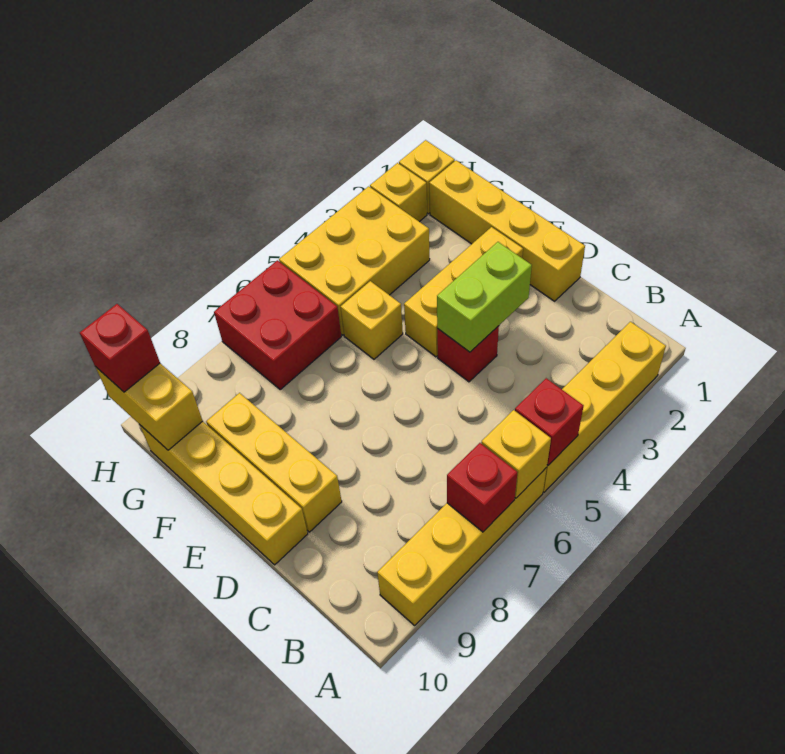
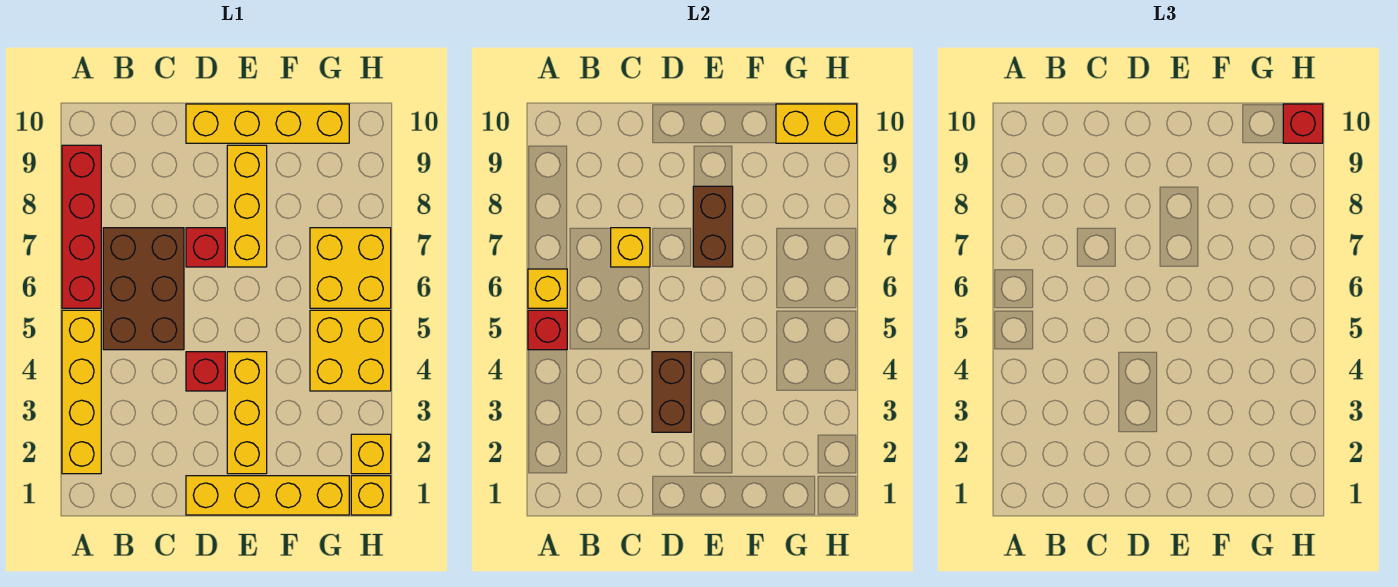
yellow brick A6:A9 level 1 -> red brick A6:A9 level 1
red brick A7 level 2 -> red brick D7 level 1
none -> brown brick B5:C7 level 1
lime brick D3:D4 level 2 -> brown brick D3:D4 level 2
yellow brick D9:F9 level 1 -> yellow brick E7:E9 level 1
none -> brown brick E7:E8 level 2
yellow brick F5 level 1 -> yellow brick C7 level 2
yellow brick G3:H5 level 1 -> yellow brick G4:H5 level 1
red brick G6:H7 level 1 -> yellow brick G6:H7 level 1

